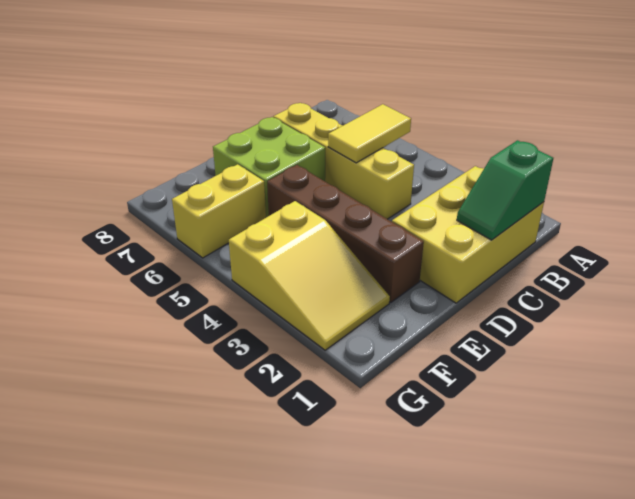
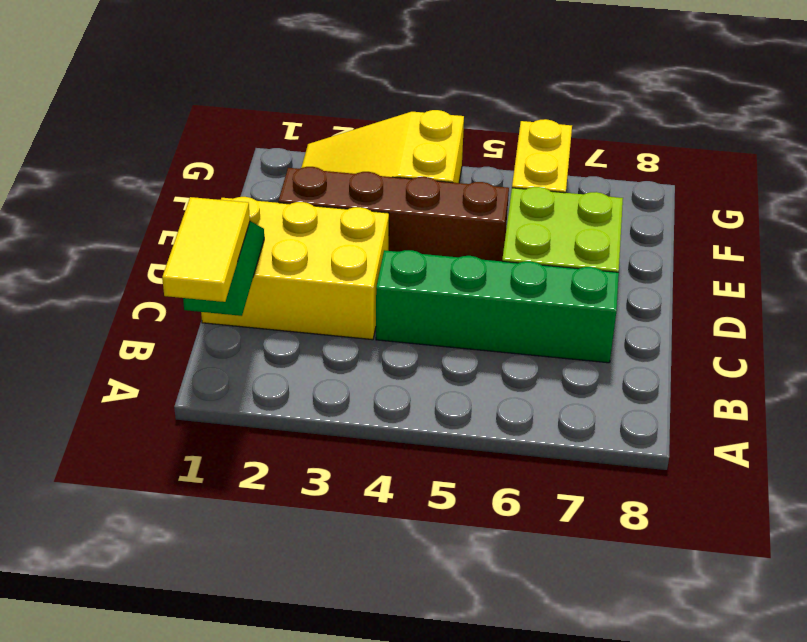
yellow brick B1:D2 level 1 -> yellow brick C1:D3 level 1
yellow tile B5:C5 level 2 -> yellow tile A1:B1 level 3
yellow brick C4:C7 level 1 -> green brick C4:C7 level 1

